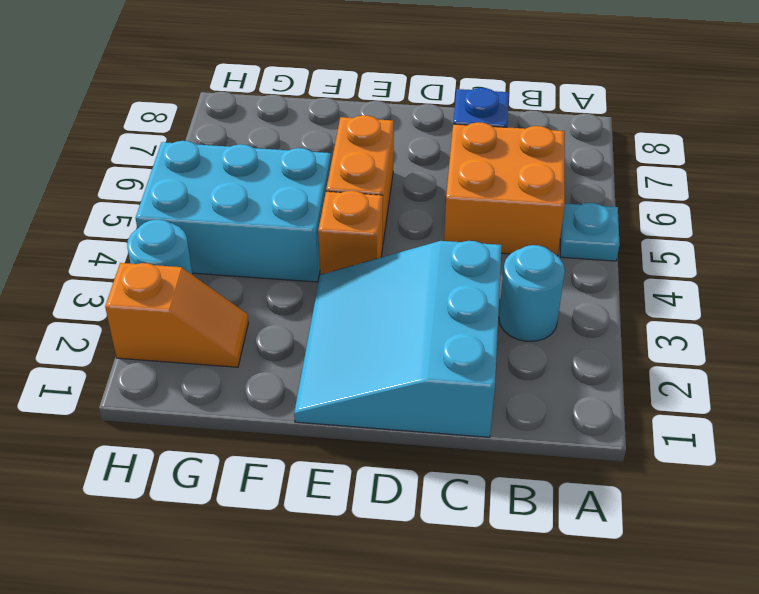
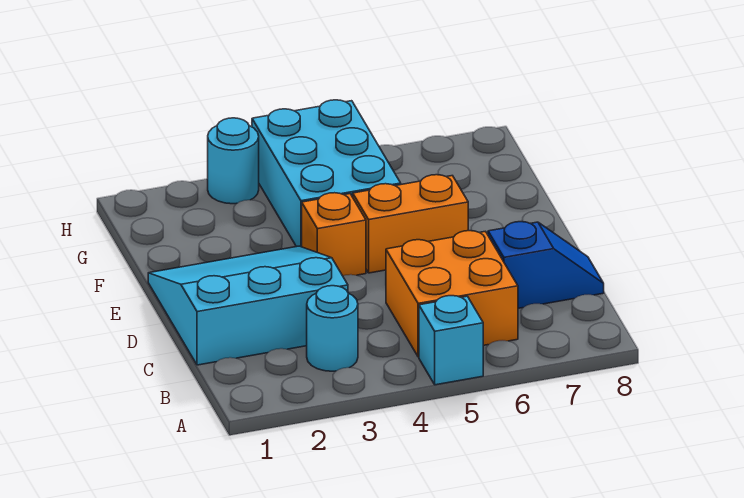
cyan plate A5 level 1 -> cyan brick A5 level 1
orange slope G2:H2 level 1 top H -> none

